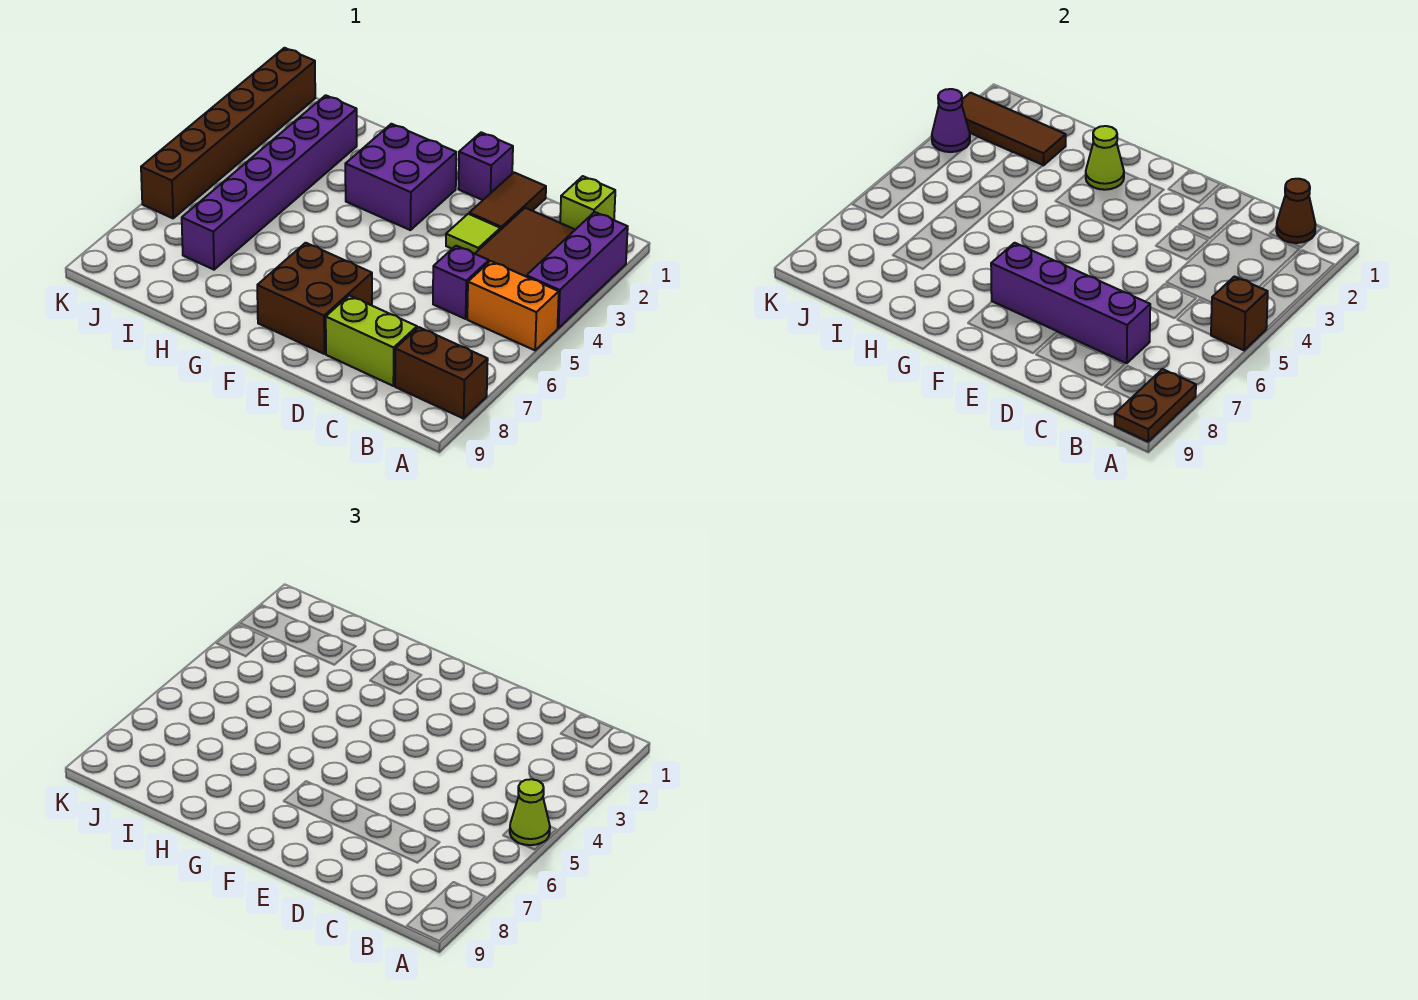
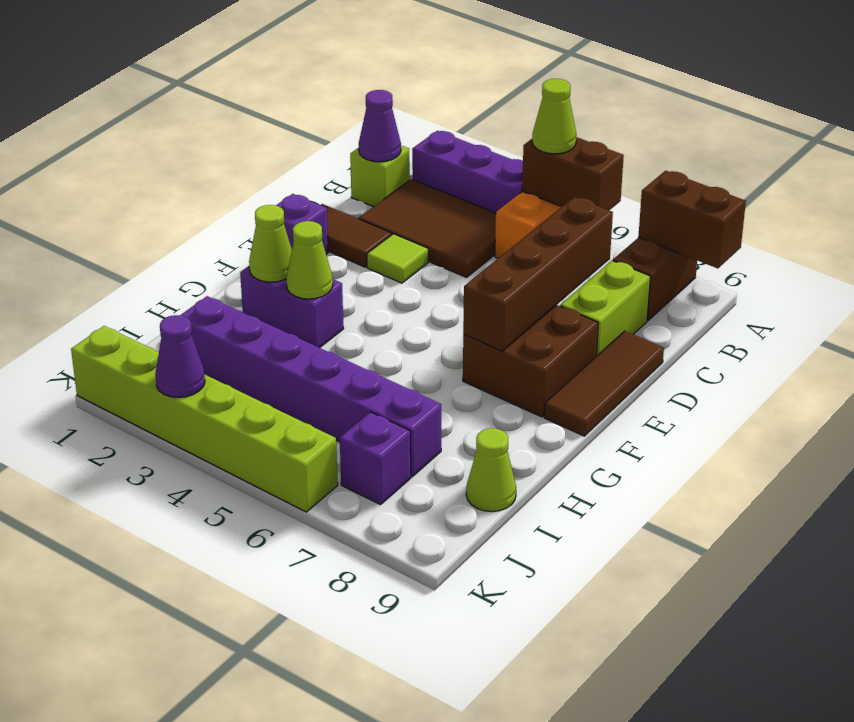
brown brick A5 level 2 -> brown brick A5:A6 level 2
brown plate A8:A9 level 2 -> brown brick A8:A9 level 2
brown cone B1 level 2 -> purple cone B1 level 2
purple brick C5 level 1 -> purple brick J7 level 1
purple brick C7:F7 level 2 -> brown brick C7:F7 level 2
purple brick F2:G3 level 1 -> purple brick G2:G3 level 1
none -> lime cone G3 level 2
brown tile I2:K2 level 2 -> brown tile D9:F9 level 1
none -> lime cone I9 level 1
brown brick K1:K6 level 1 -> lime brick K1:K6 level 1

